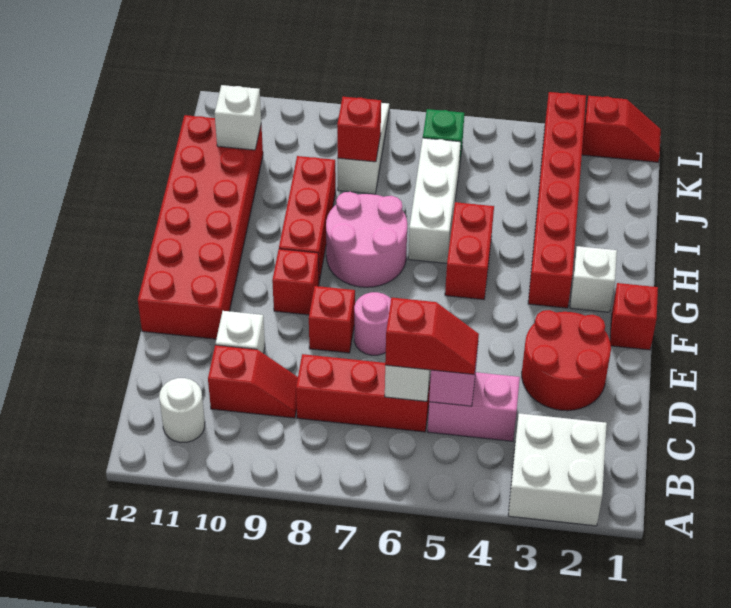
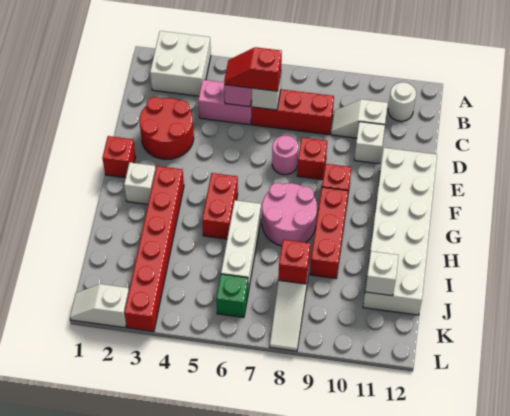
red slope C9:C10 level 1 top 10 -> white slope C9:C10 level 1 top 10
red brick E11:J12 level 1 -> white brick E11:J12 level 1
red slope L1:L2 level 1 top 2 -> white slope L1:L2 level 1 top 2

